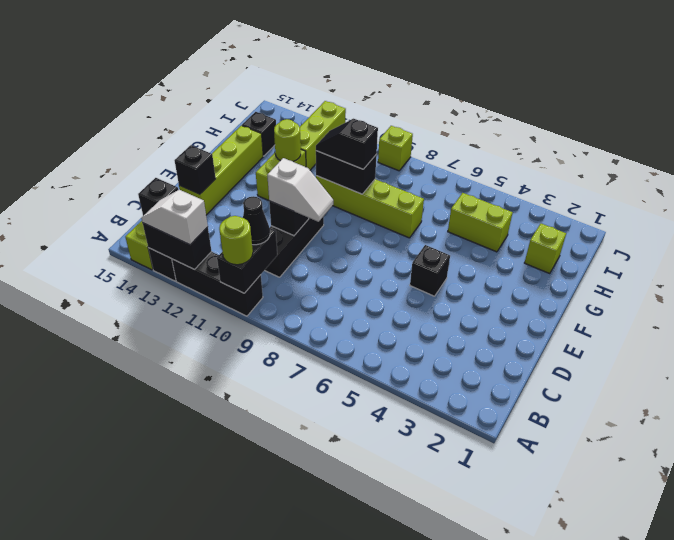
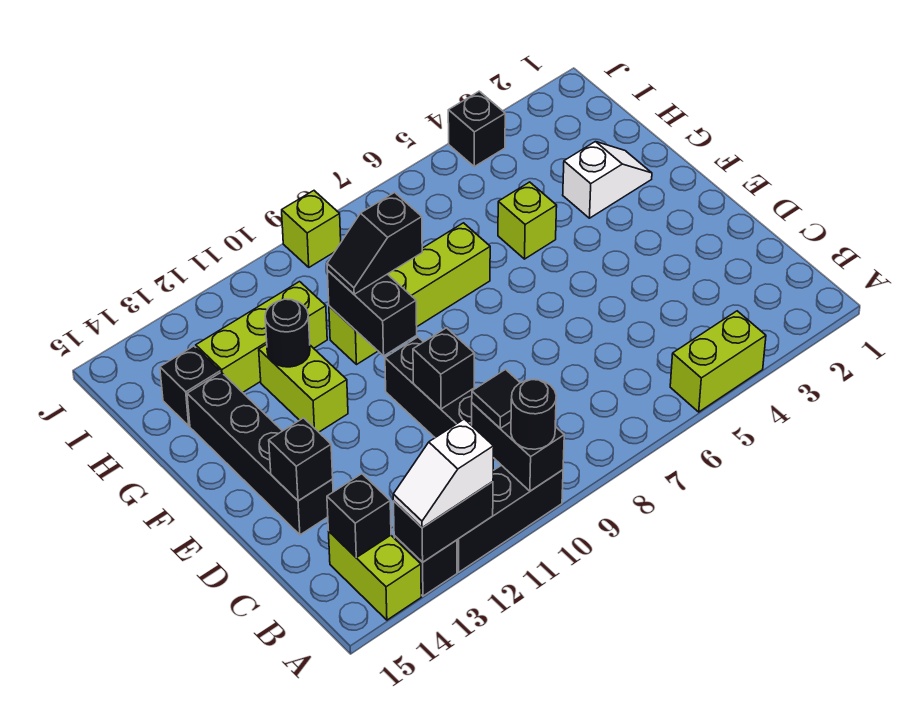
lime round brick A10 level 3 -> black round brick A10 level 3
black cone B10 level 3 -> black tile B10 level 3
white slope D9:D10 level 3 top 10 -> white slope G2:G3 level 1 top 3
lime brick D14:G14 level 1 -> black brick D14:G14 level 1
black brick E5 level 1 -> black brick J4 level 1
black brick G9:G10 level 2 -> black brick F10:G10 level 2
lime round brick G12 level 2 -> black round brick G12 level 2
lime brick H2 level 1 -> lime brick G5 level 1
lime brick H4:H5 level 1 -> lime brick A4:A5 level 1
lime brick H12:J12 level 1 -> lime brick H11:H13 level 1

